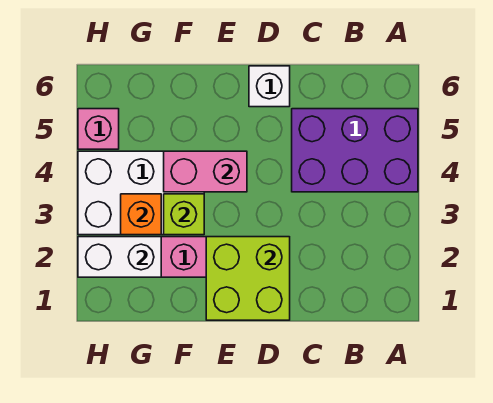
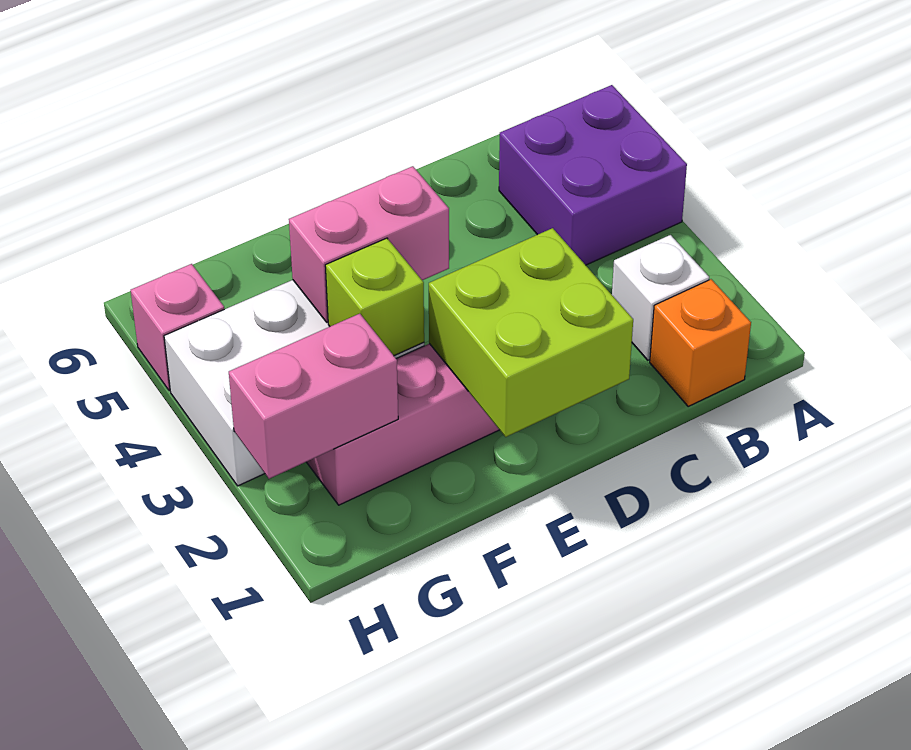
purple brick A4:C5 level 1 -> purple brick A4:B5 level 1
white brick D6 level 1 -> white brick B2 level 1
white brick G2:H2 level 2 -> pink brick G2:H2 level 2
orange brick G3 level 2 -> orange brick B1 level 1

